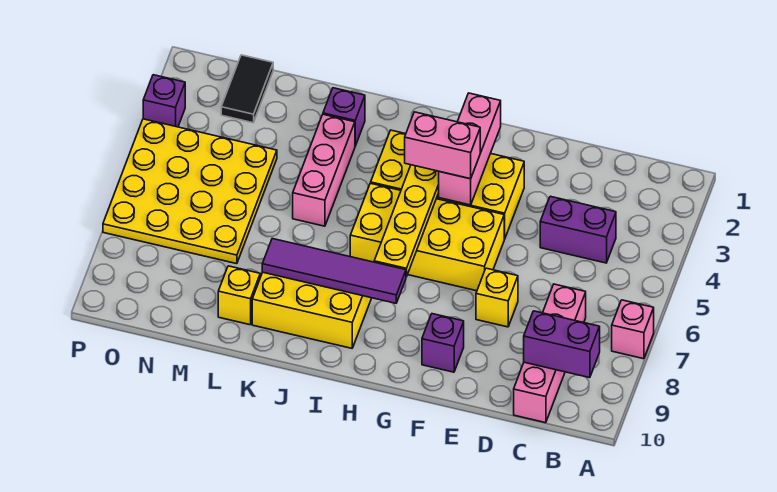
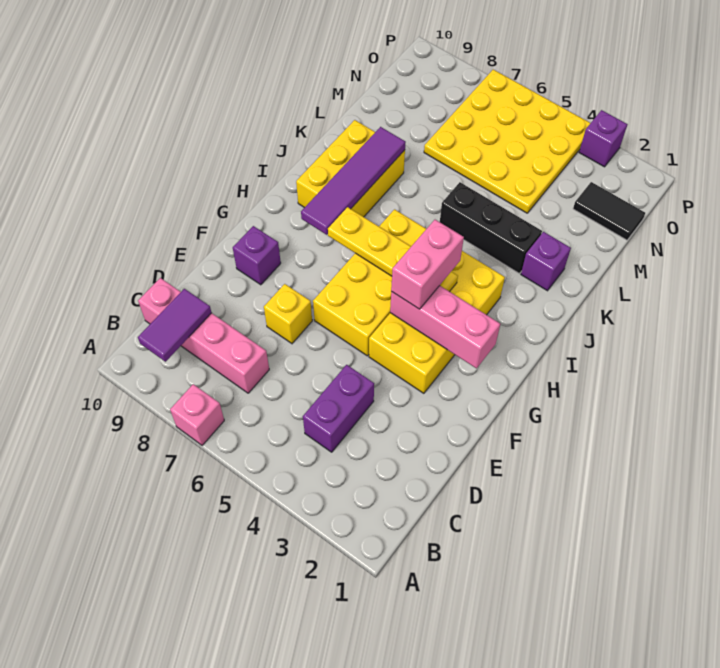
purple brick B9:C9 level 2 -> purple tile B9:C9 level 2
pink brick K3:K5 level 1 -> black brick K3:K5 level 1
yellow brick L9 level 1 -> none

